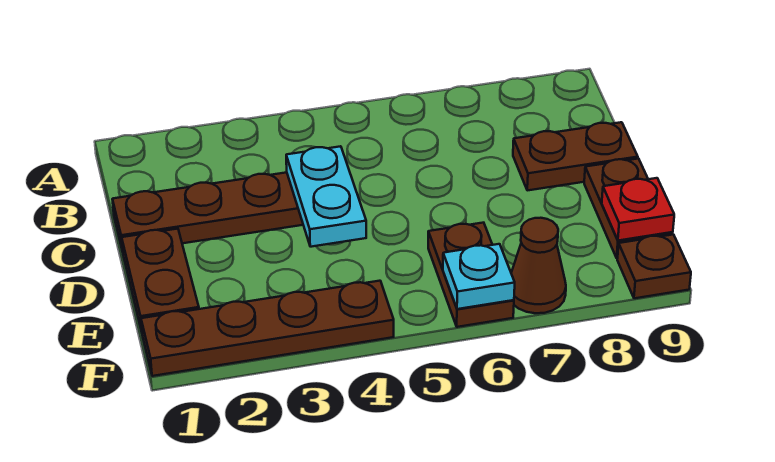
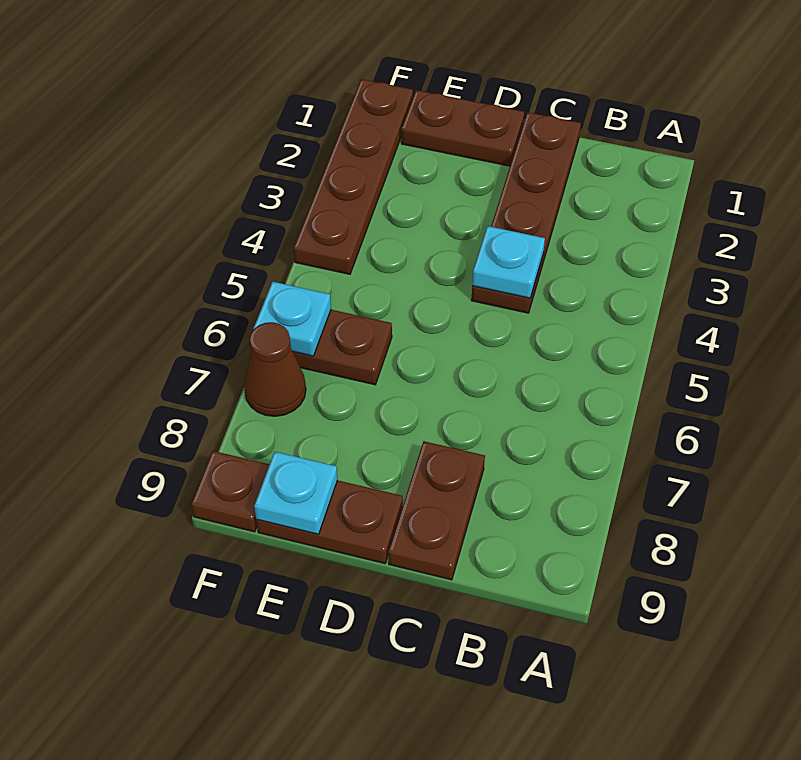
cyan plate C4:D4 level 2 -> cyan plate C4 level 2
red plate E9 level 2 -> cyan plate E9 level 2

